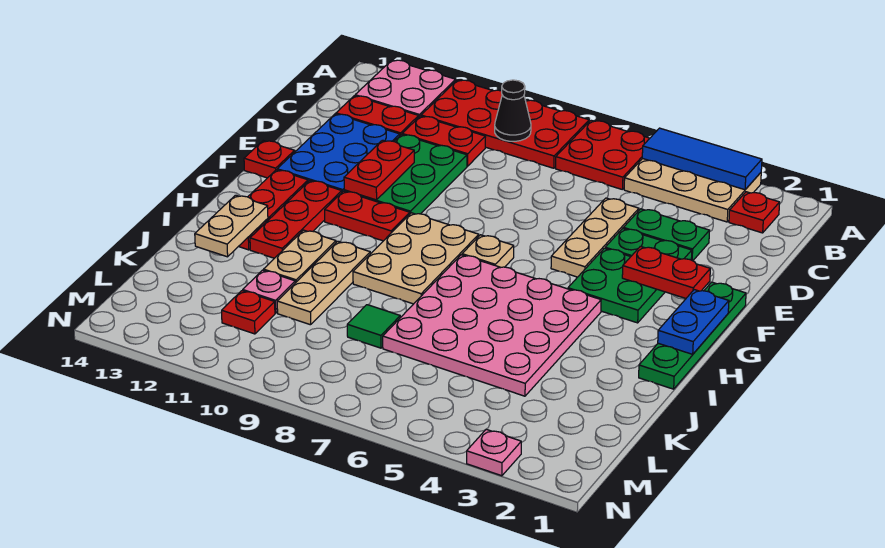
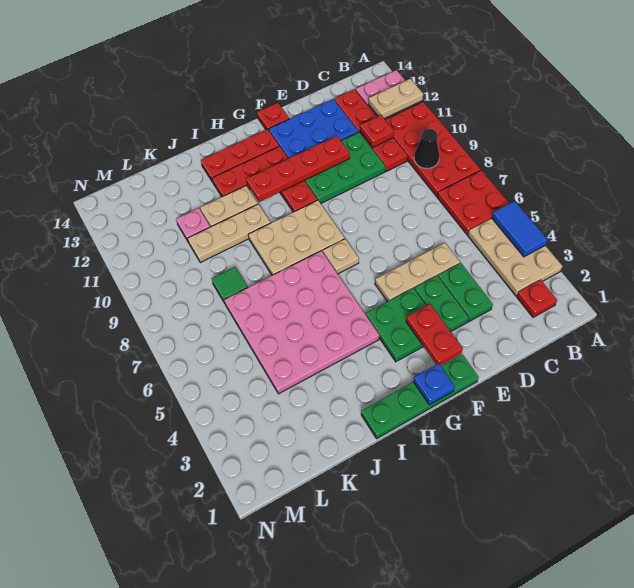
blue tile A3:A5 level 2 -> blue tile A4:A5 level 2
red plate E11:F11 level 2 -> red plate E11:H11 level 2
blue plate G1:H1 level 2 -> blue plate G1 level 2
tan plate I13:J13 level 2 -> tan plate A12:B12 level 2
red plate L11 level 1 -> red plate C11 level 2
pink plate N3 level 1 -> none

